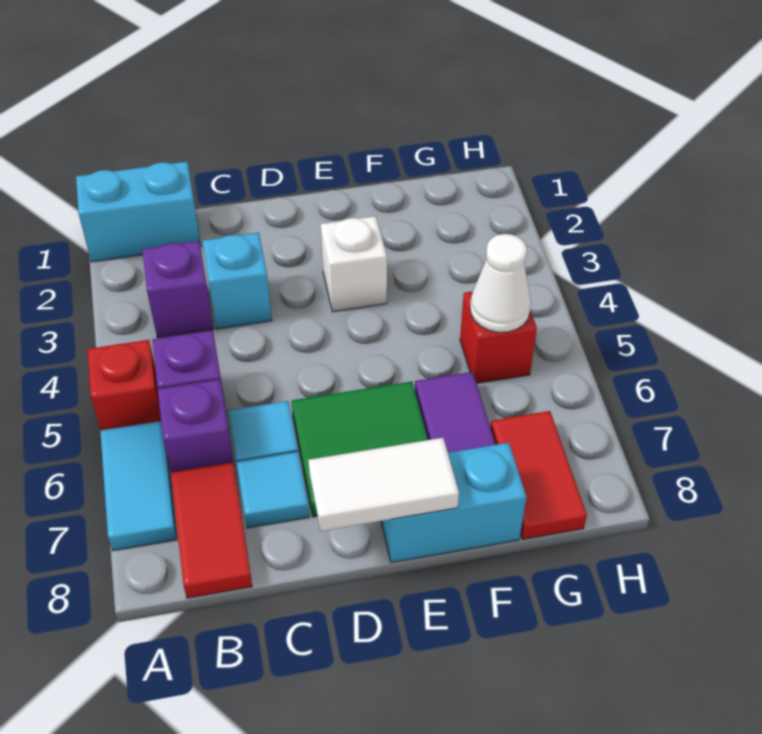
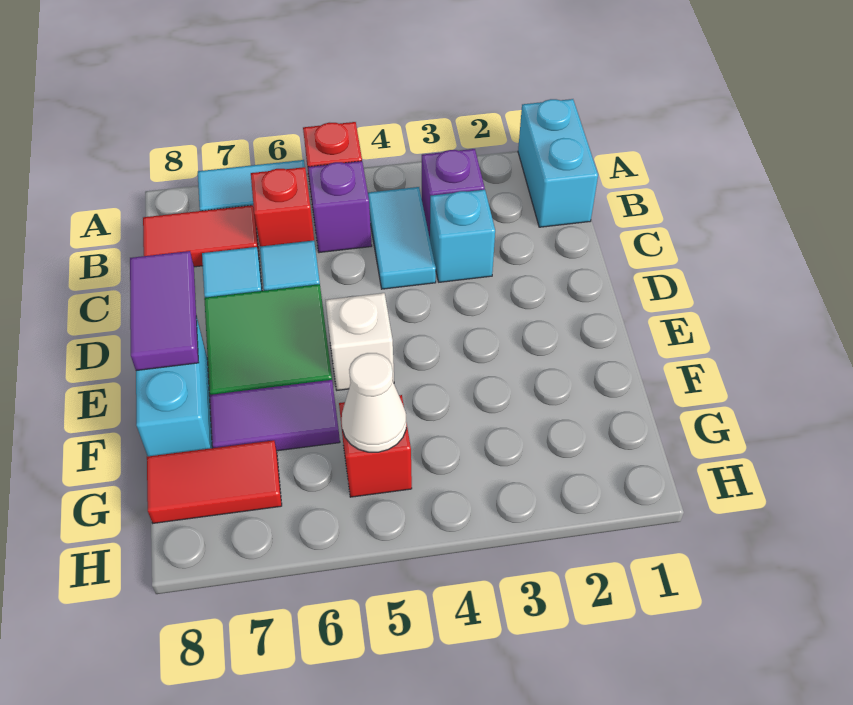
none -> cyan tile B4:C4 level 1
purple brick B6 level 1 -> red brick B6 level 1
white tile D8:E8 level 2 -> purple tile D8:E8 level 2
white brick E3 level 1 -> white brick E5 level 1

